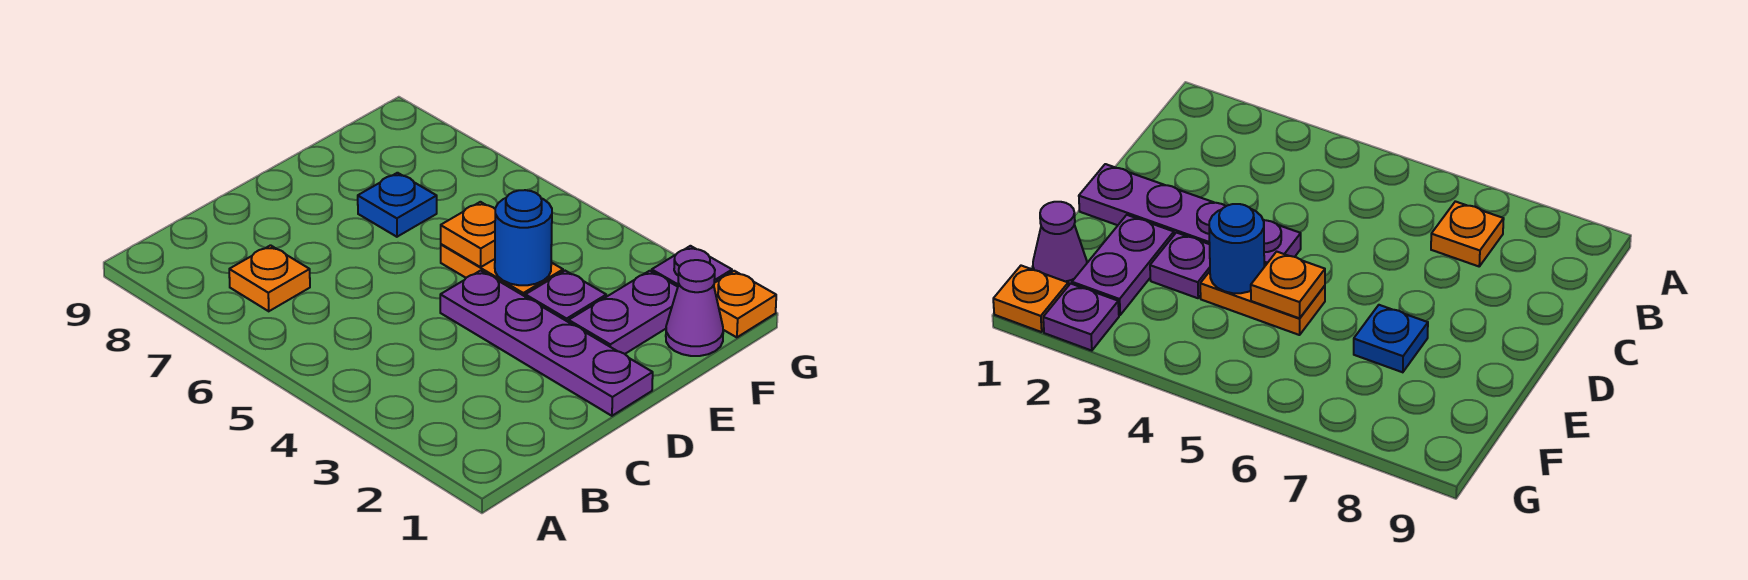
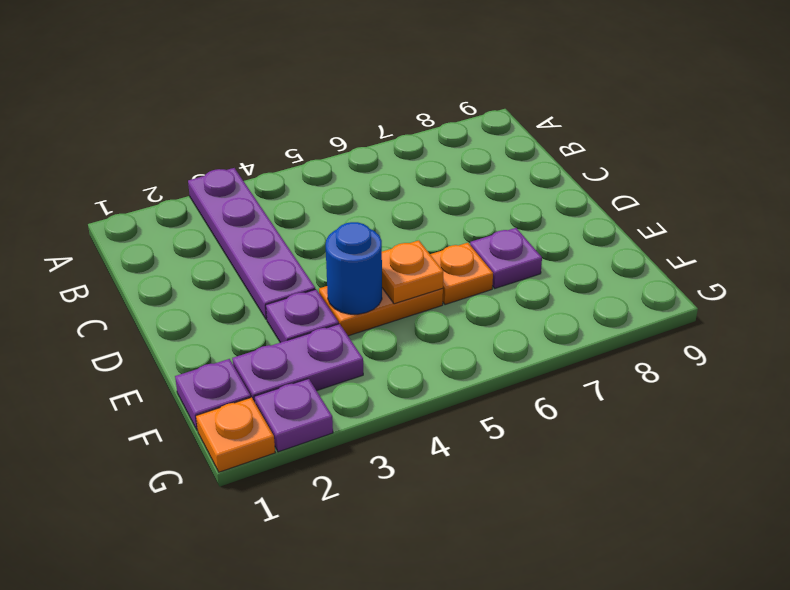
orange plate B7 level 1 -> orange plate E6 level 1
purple plate D1:D4 level 1 -> purple plate A3:D3 level 1
purple plate E2:F2 level 1 -> purple plate F2:F3 level 1
blue plate E7 level 1 -> purple plate E7 level 1
purple cone F1 level 1 -> purple plate F1 level 1

